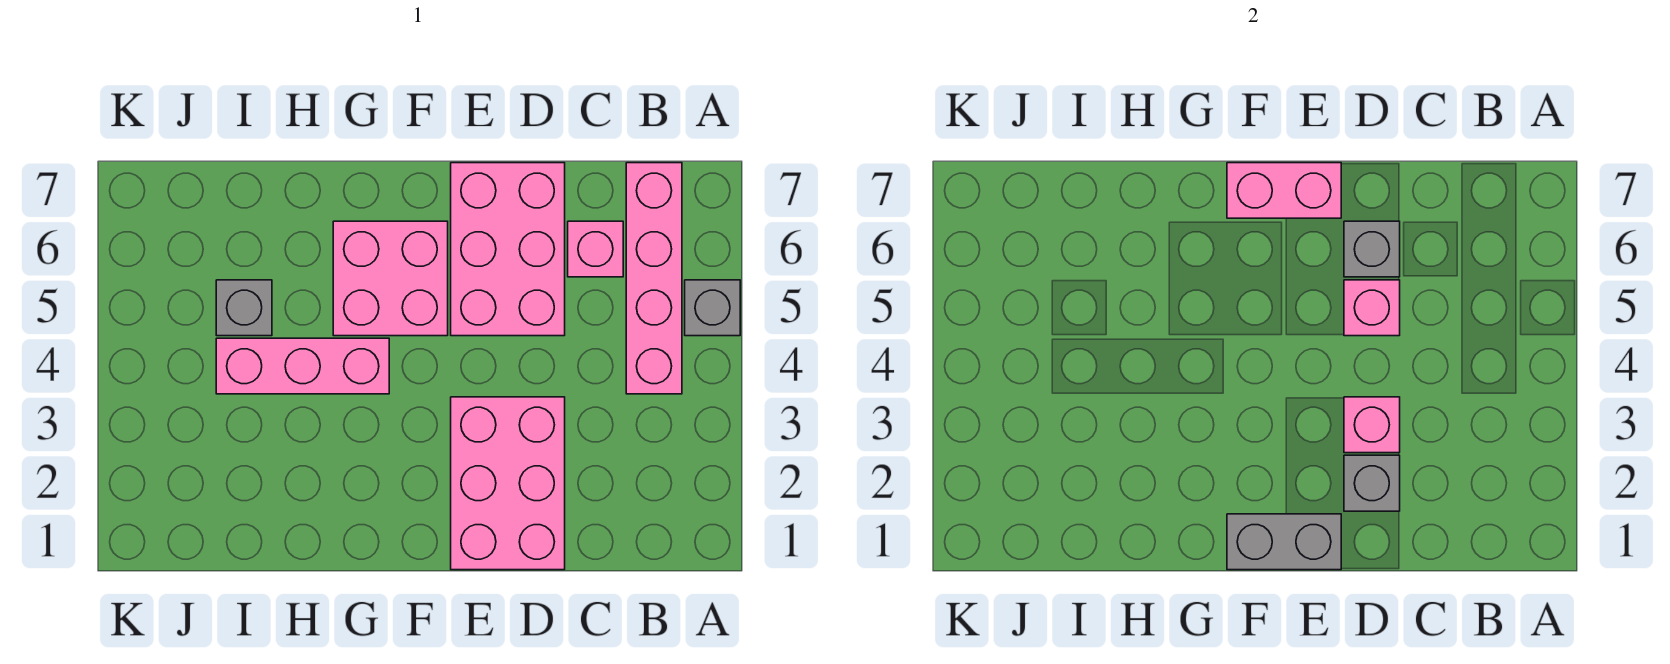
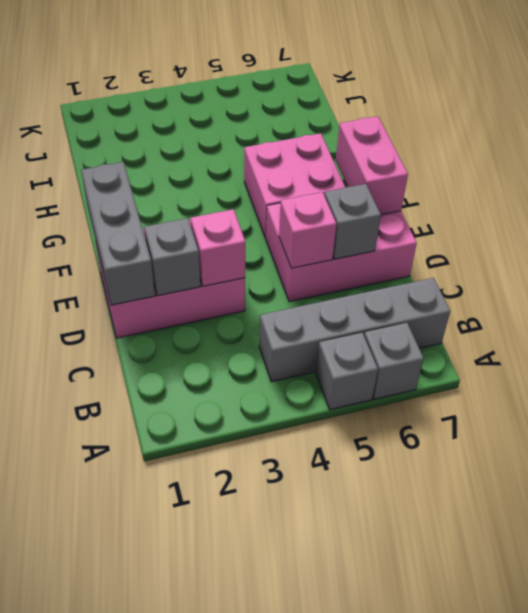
pink brick B4:B7 level 1 -> grey brick B4:B7 level 1
pink brick C6 level 1 -> none
grey brick E1:F1 level 2 -> grey brick D1:F1 level 2
pink brick G4:I4 level 1 -> none
grey brick I5 level 1 -> grey brick A6 level 1

